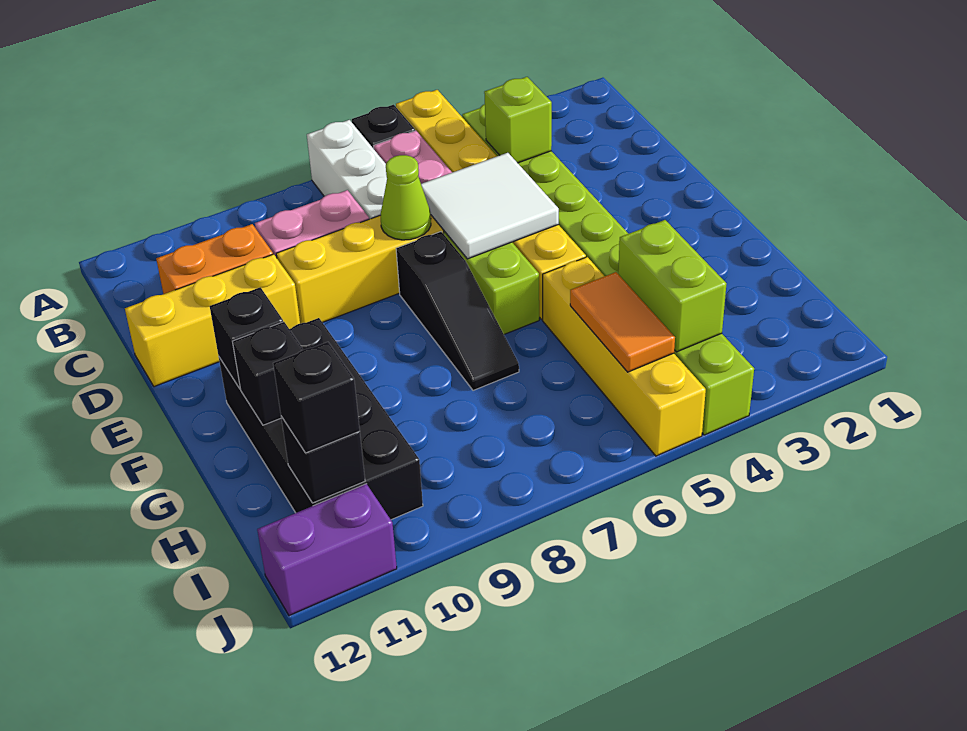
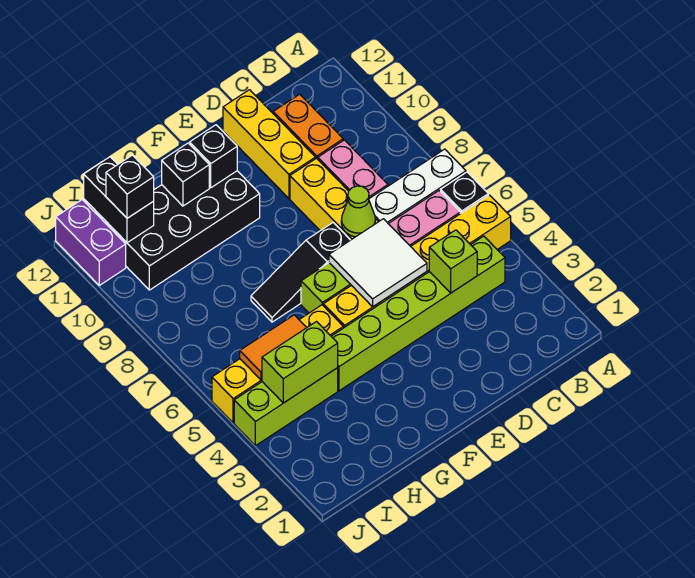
black brick I11 level 2 -> black brick I11:I12 level 2

